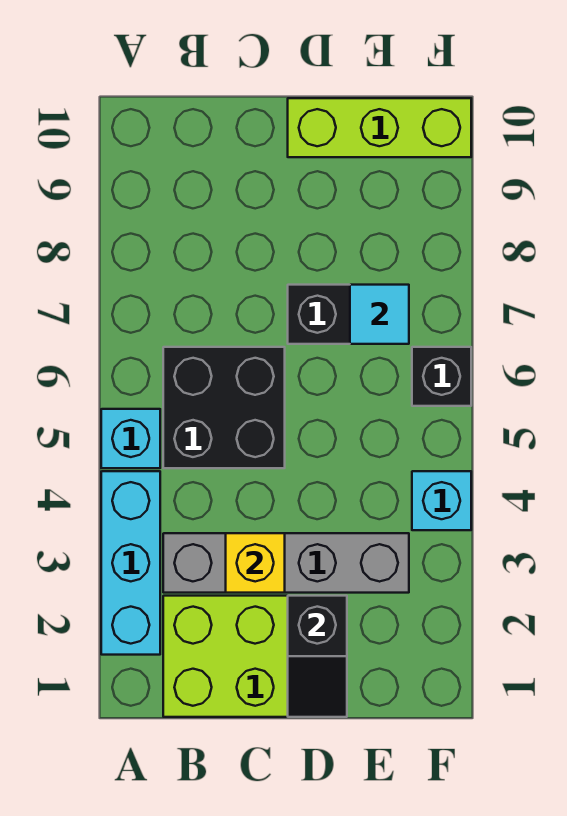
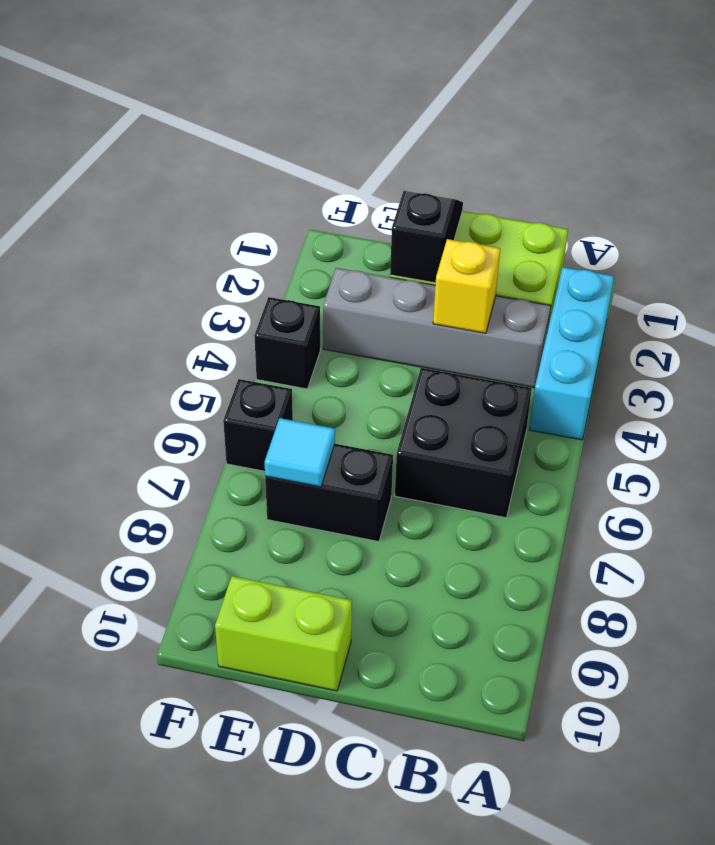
cyan brick A5 level 1 -> none
lime brick D10:F10 level 1 -> lime brick D10:E10 level 1
cyan brick F4 level 1 -> black brick F4 level 1

